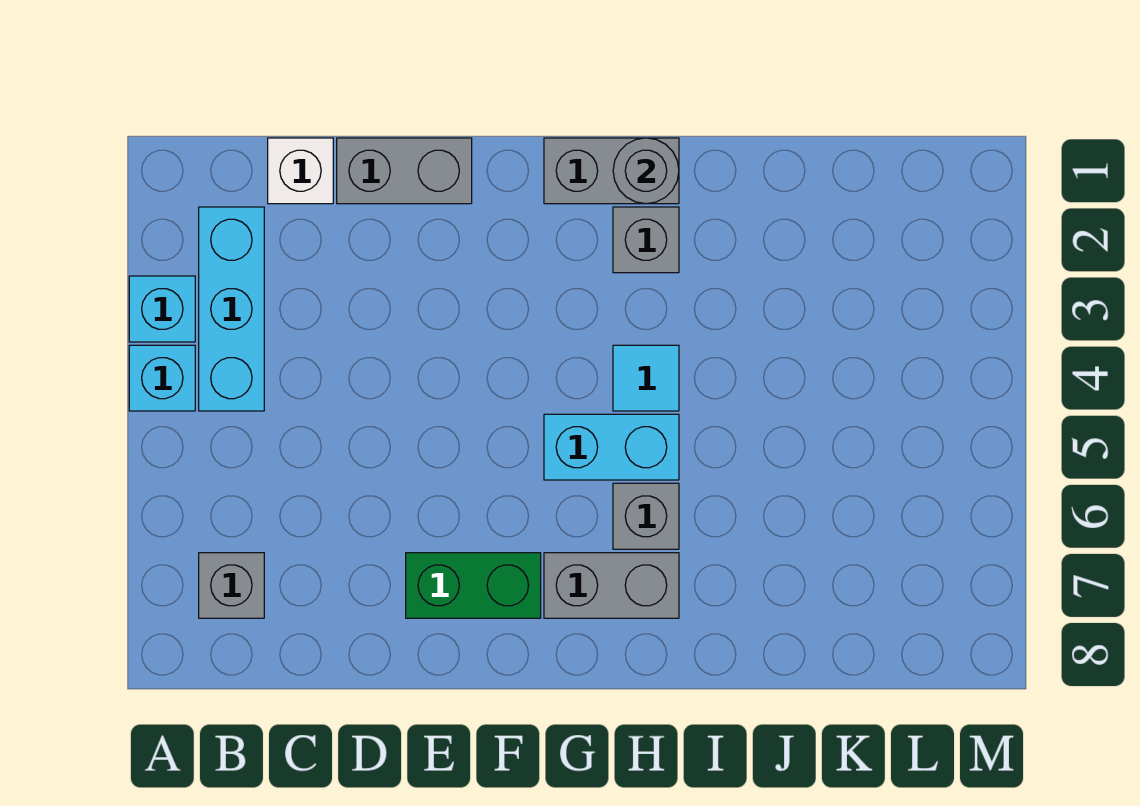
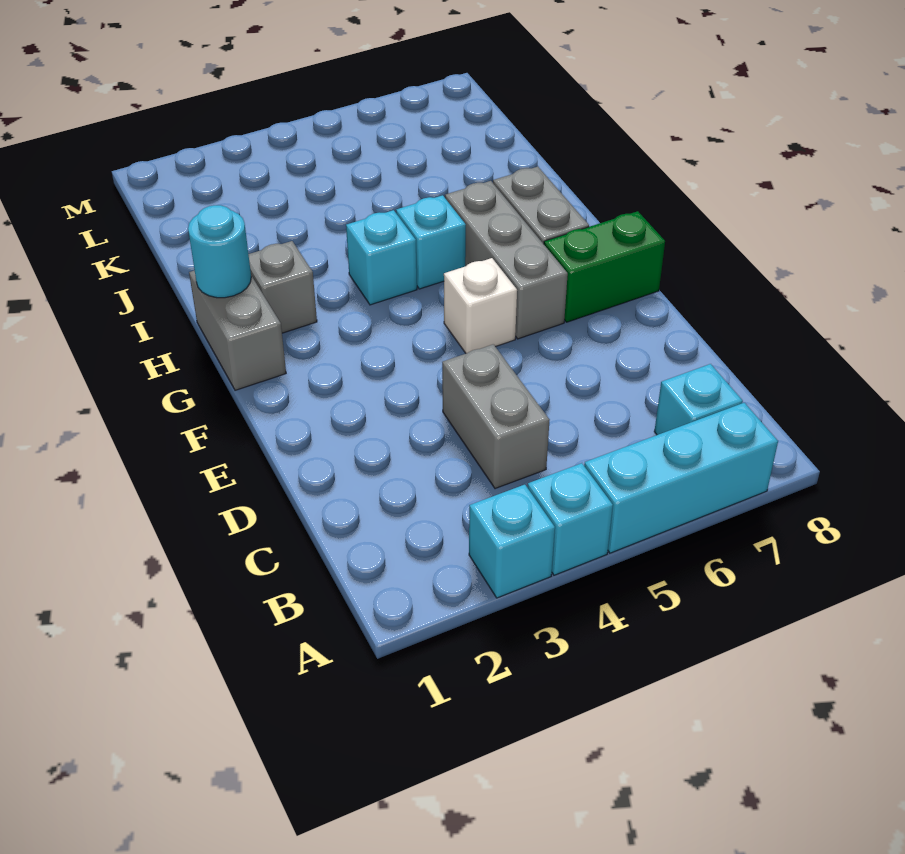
cyan brick B2:B4 level 1 -> cyan brick A5:A7 level 1
grey brick B7 level 1 -> cyan brick B7 level 1
white brick C1 level 1 -> white brick F5 level 1
grey brick D1:E1 level 1 -> grey brick C4:D4 level 1
green brick E7:F7 level 1 -> green brick F7:F8 level 1
cyan brick G5:H5 level 1 -> cyan brick H5 level 1
grey round brick H1 level 2 -> cyan round brick H1 level 2
cyan tile H4 level 1 -> cyan brick H4 level 1
grey brick H6 level 1 -> grey brick F6:H6 level 1

